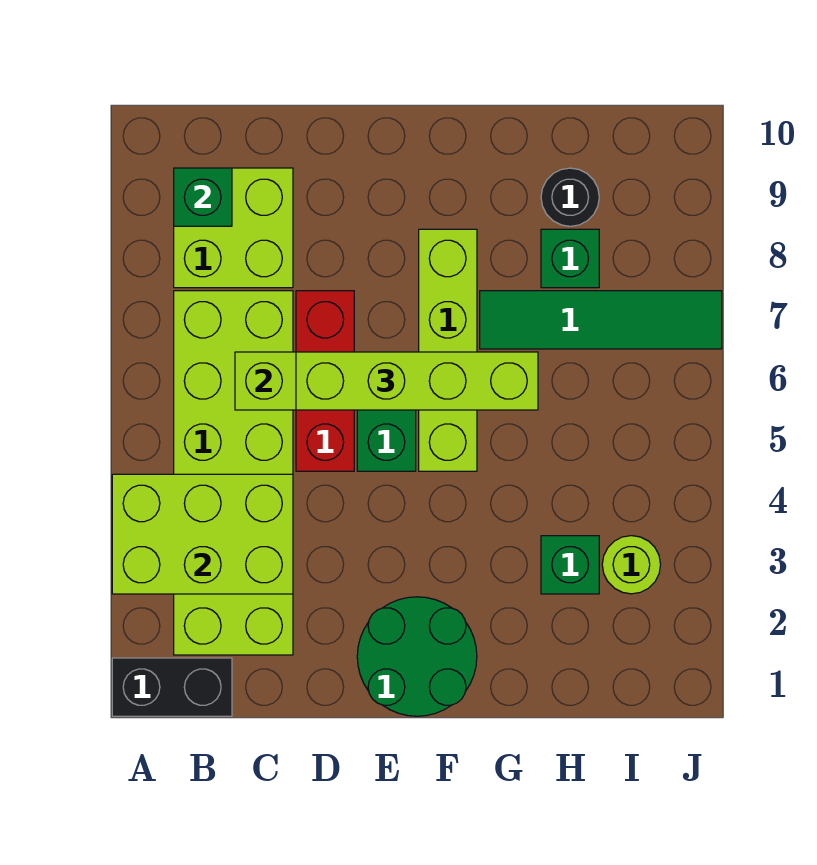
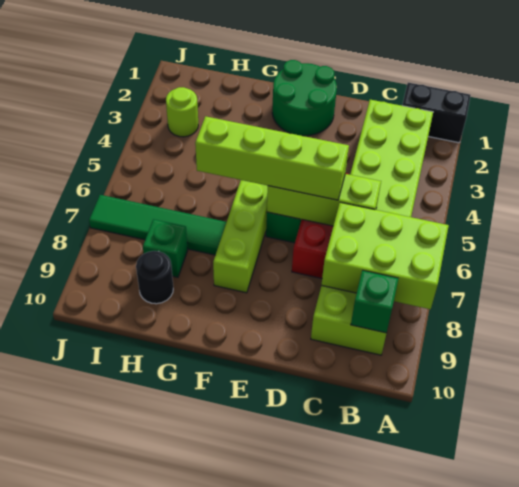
lime brick A3:C4 level 2 -> lime brick A7:C8 level 2
green brick H3 level 1 -> none

